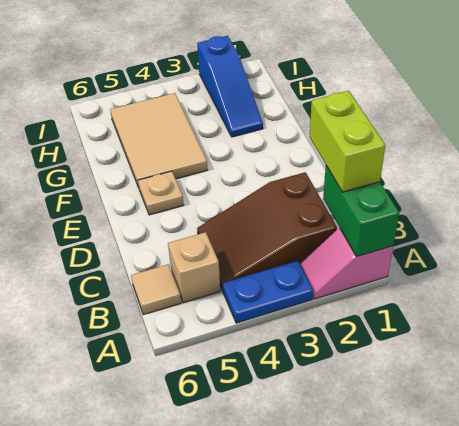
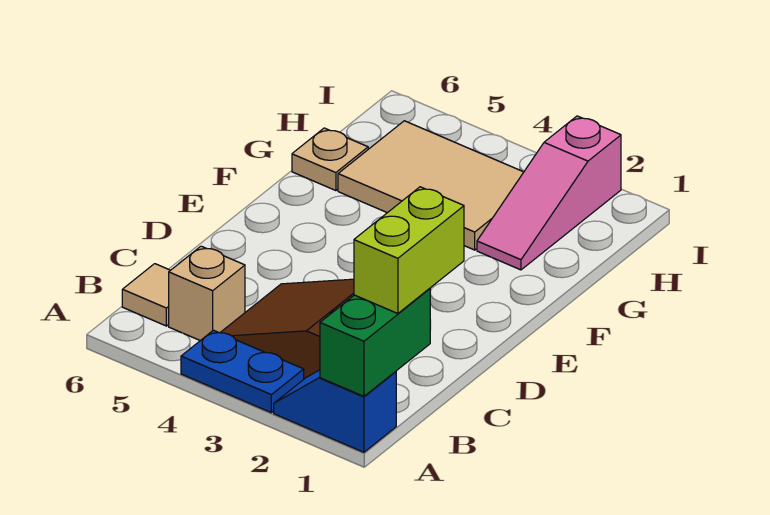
pink slope A1:A2 level 1 top 1 -> blue slope A1:A2 level 1 top 1
tan plate E5 level 1 -> tan plate G6 level 1
tan tile F4:H5 level 1 -> tan tile G3:H5 level 1
blue slope G2:I2 level 1 top I -> pink slope G2:I2 level 1 top I

